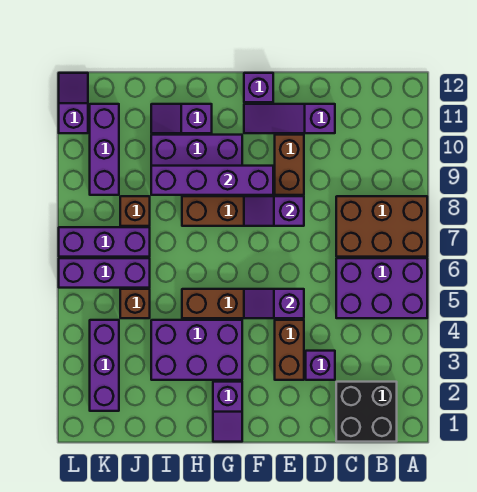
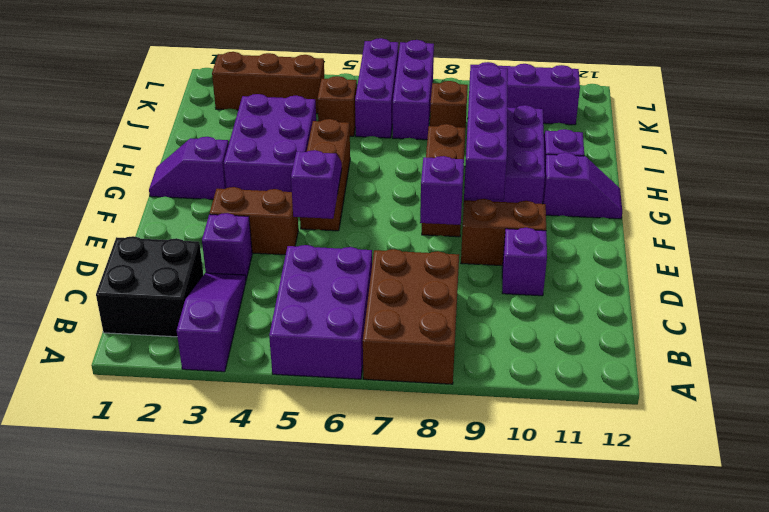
purple slope D11:F11 level 1 top D -> purple slope A3:C3 level 1 top A
purple brick F12 level 1 -> purple brick D10 level 1
purple brick K2:K4 level 1 -> brown brick K2:K4 level 1
purple slope L11:L12 level 1 top 11 -> purple slope G11:G12 level 1 top 11

